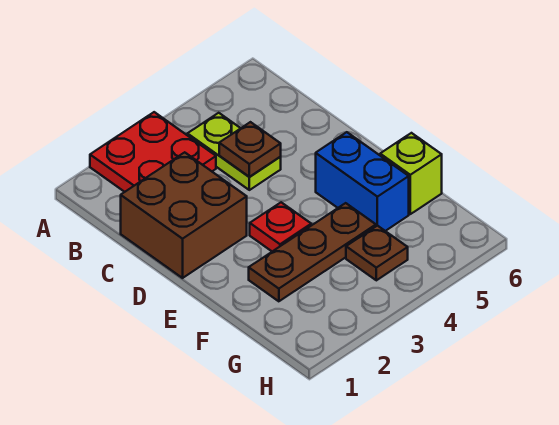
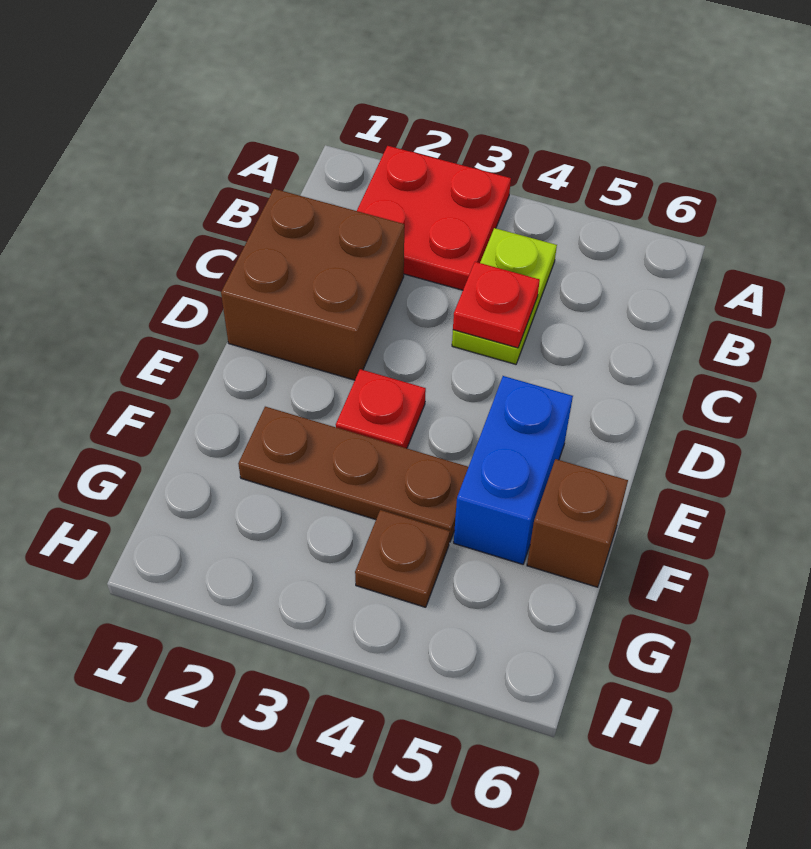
brown plate C4 level 2 -> red plate C4 level 2
lime brick F6 level 1 -> brown brick F6 level 1

